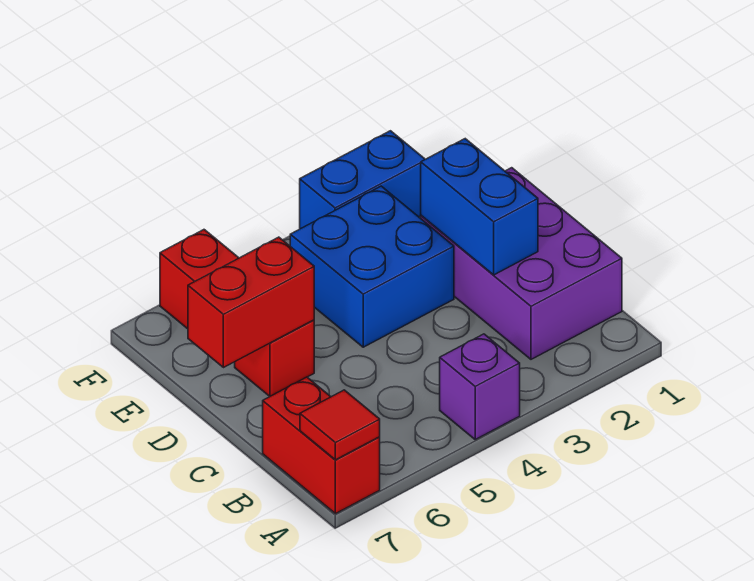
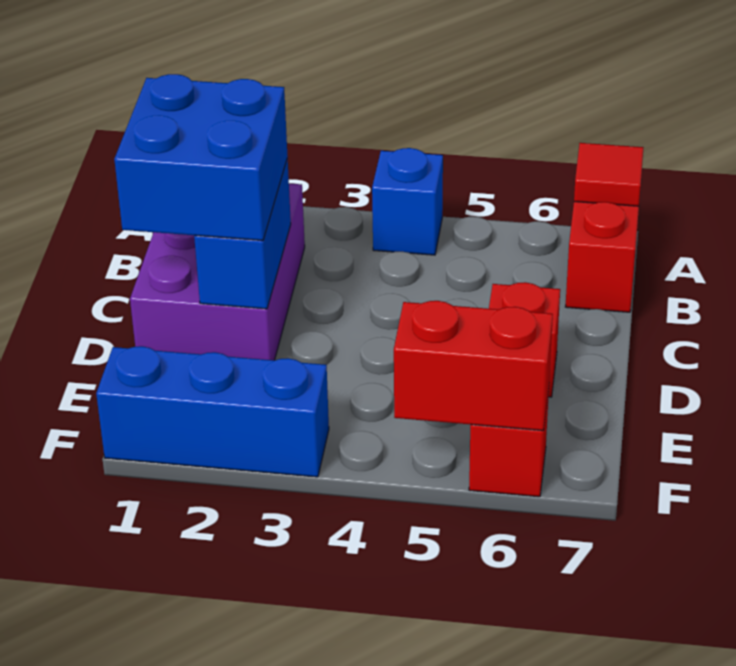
purple brick A4 level 1 -> blue brick A4 level 1
blue brick D3:E4 level 1 -> blue brick C1:D2 level 3
red brick D6:D7 level 2 -> red brick F5:F6 level 2
blue brick F2:F3 level 1 -> blue brick F1:F3 level 1

